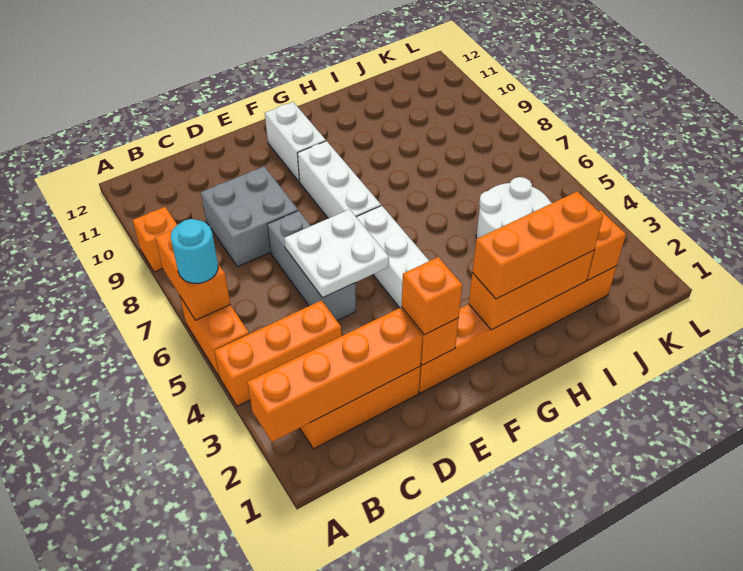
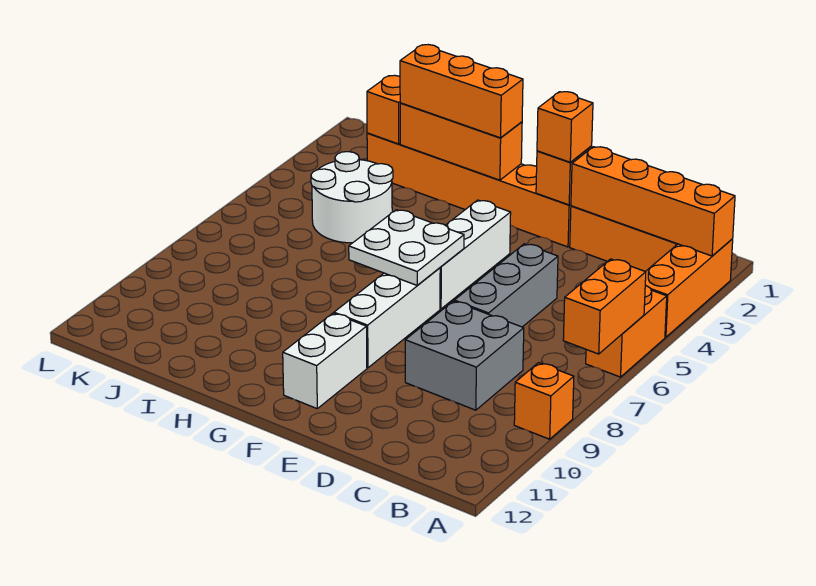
orange brick A4:C4 level 1 -> orange brick A2:A4 level 1
cyan round brick A6 level 3 -> none
white plate D5:E6 level 2 -> white plate F6:G7 level 2

